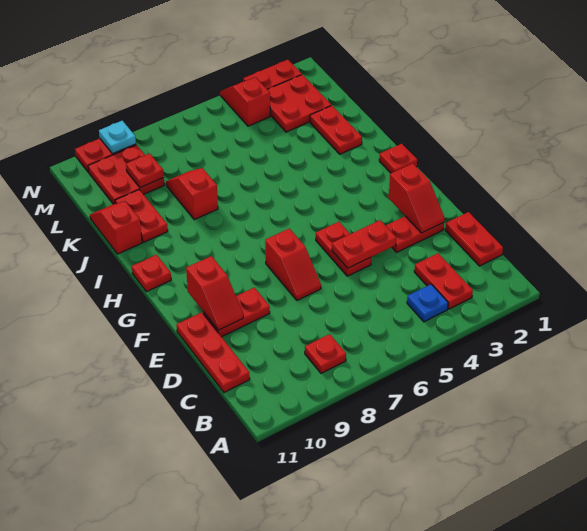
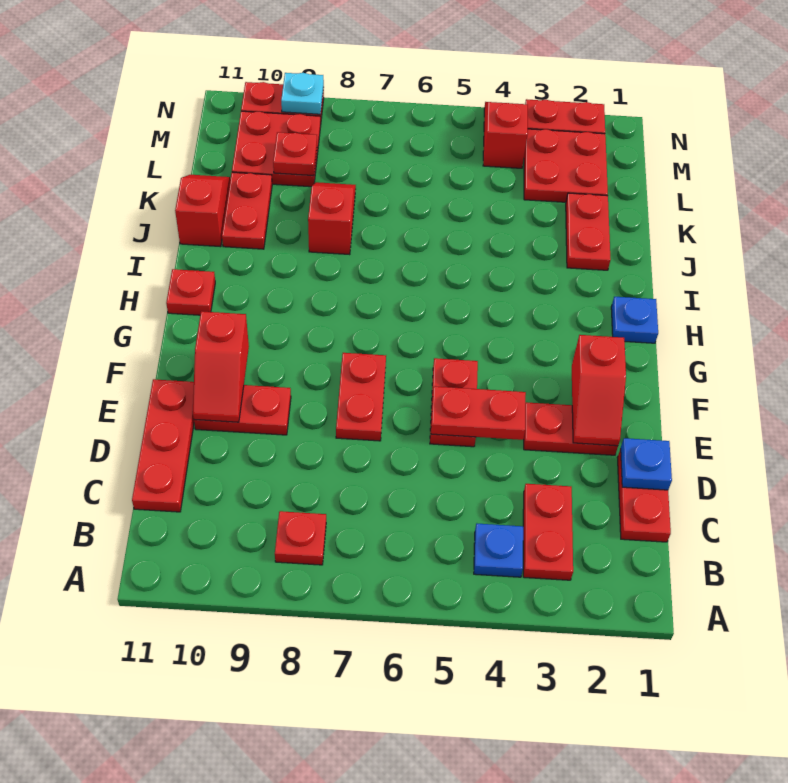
none -> blue plate D1 level 2
red slope E7:F7 level 1 top F -> red plate E7:F7 level 1
red plate H1 level 1 -> blue plate H1 level 1

